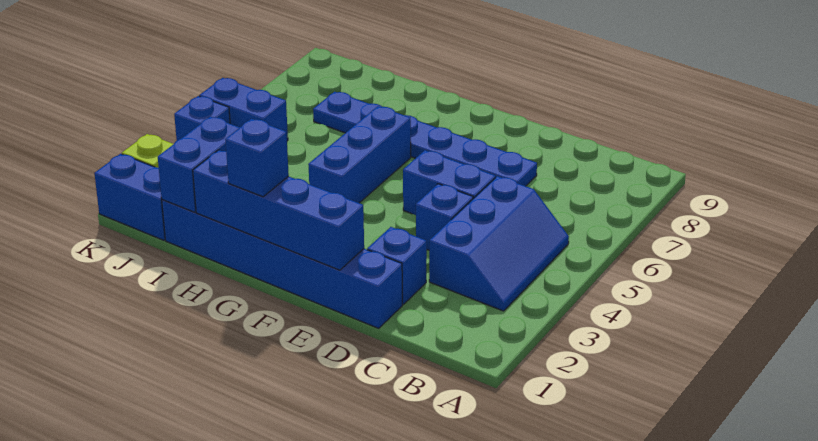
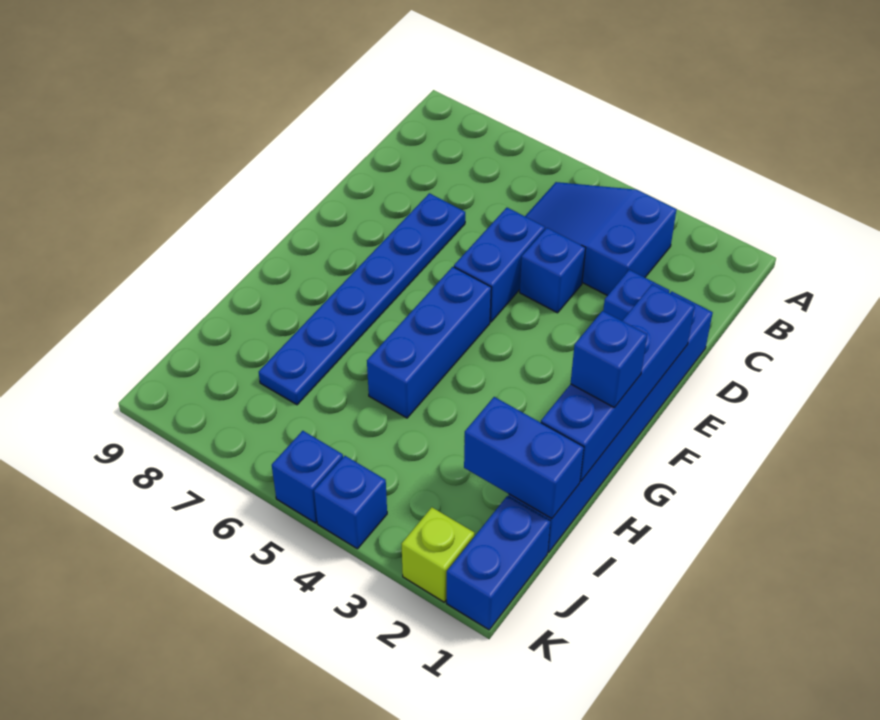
blue slope B3:C5 level 1 top C -> blue slope B3:C5 level 1 top 3
blue brick G4:G6 level 1 -> blue brick F5:H5 level 1
blue brick J5:K5 level 1 -> blue brick K5 level 1

